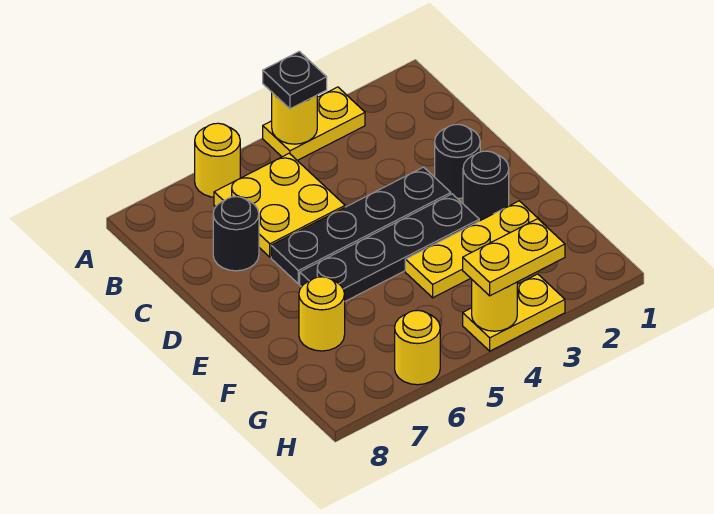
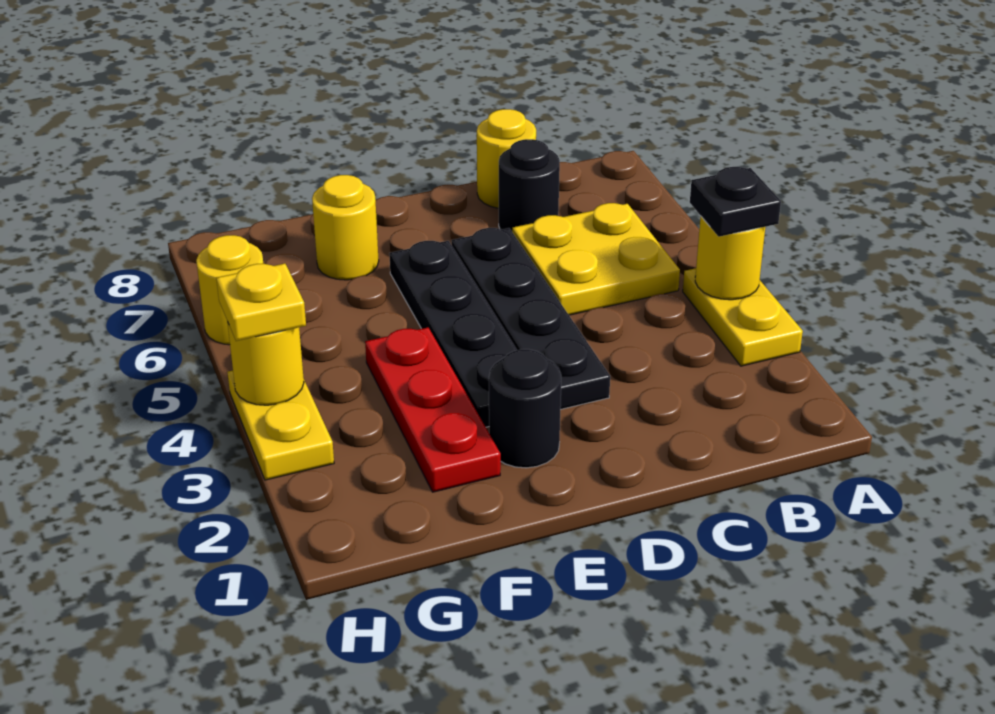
yellow round brick A6 level 1 -> yellow round brick C8 level 1
black round brick D2 level 1 -> none
yellow plate F2:F4 level 1 -> red plate F2:F4 level 1
yellow plate H3:H4 level 3 -> yellow plate H4 level 3

